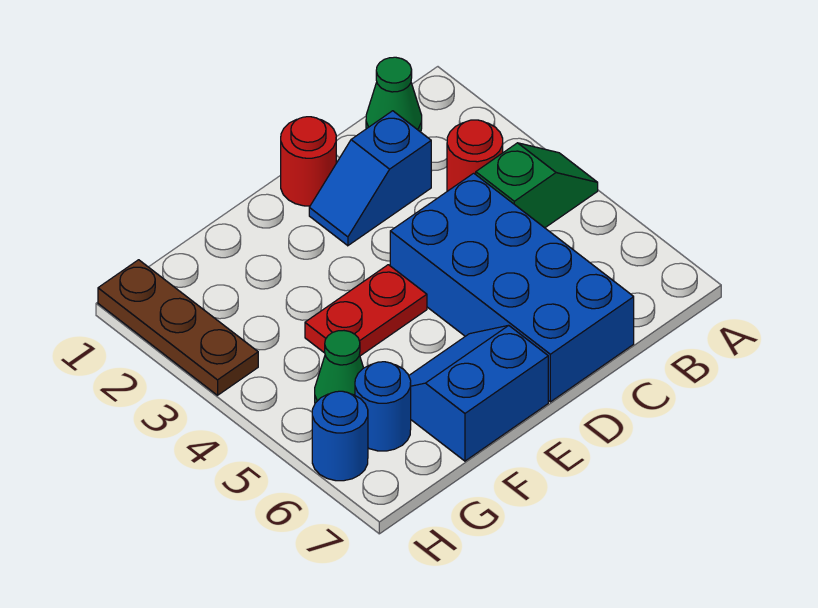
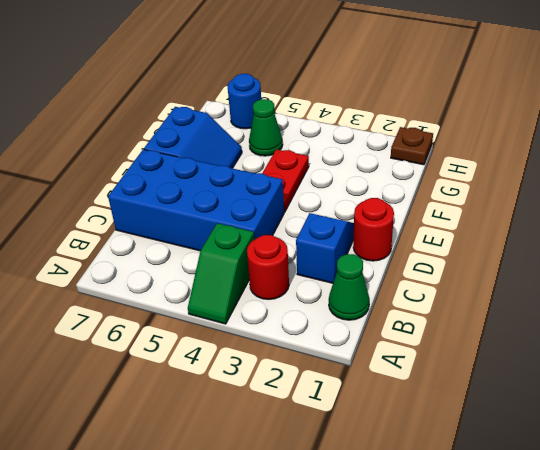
blue round brick G6 level 1 -> none
brown plate H1:H3 level 1 -> brown plate H1 level 1

